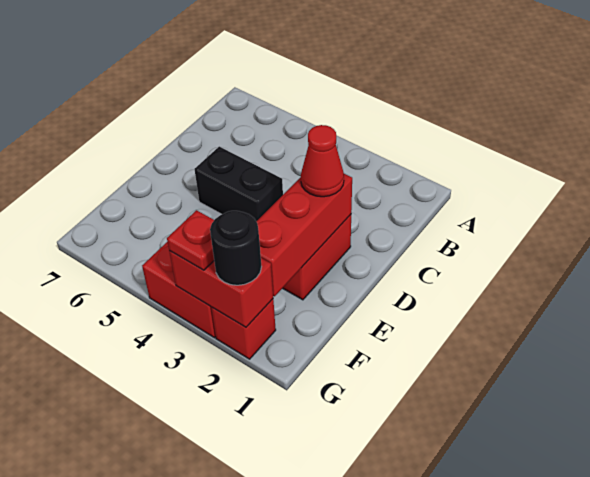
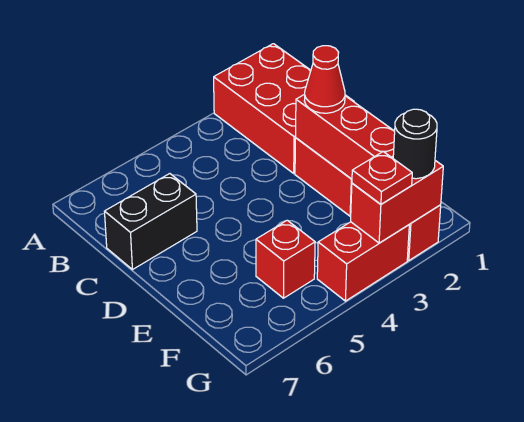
none -> red brick A1:C2 level 1
black brick D4:D5 level 1 -> black brick C6:C7 level 1
none -> red brick F5 level 1

